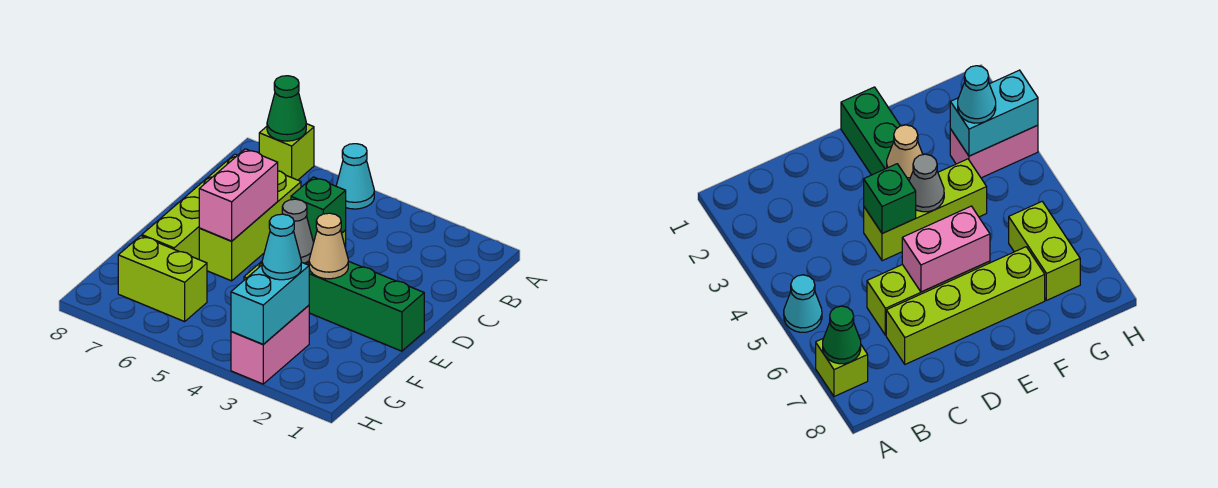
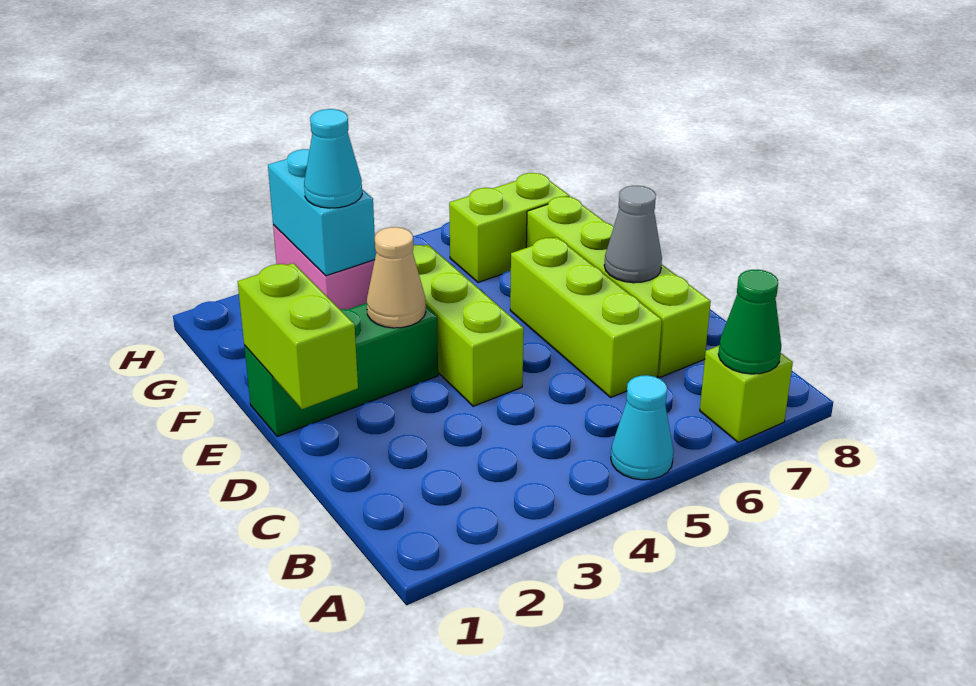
none -> lime brick D1:E1 level 2
green brick D4 level 2 -> none
pink brick D6:E6 level 2 -> none
grey cone E4 level 2 -> grey cone D7 level 2

